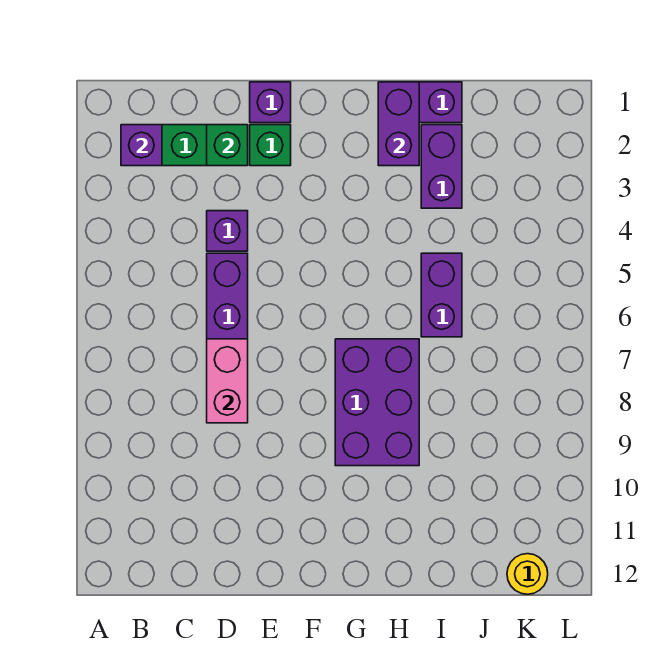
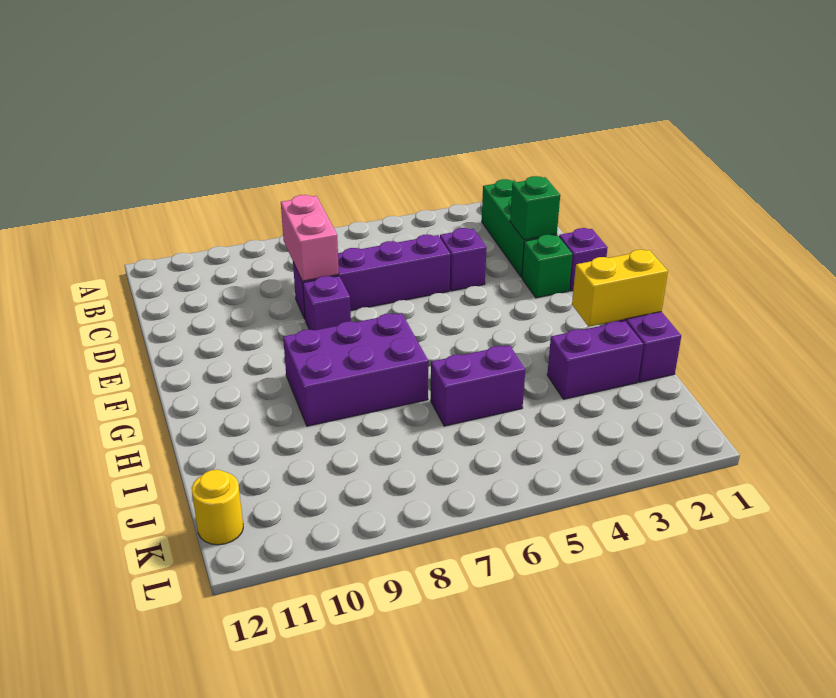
purple brick B2 level 2 -> purple brick E8 level 1
pink brick D7:D8 level 2 -> pink brick C8:D8 level 2
purple brick H1:H2 level 2 -> yellow brick H1:H2 level 2

